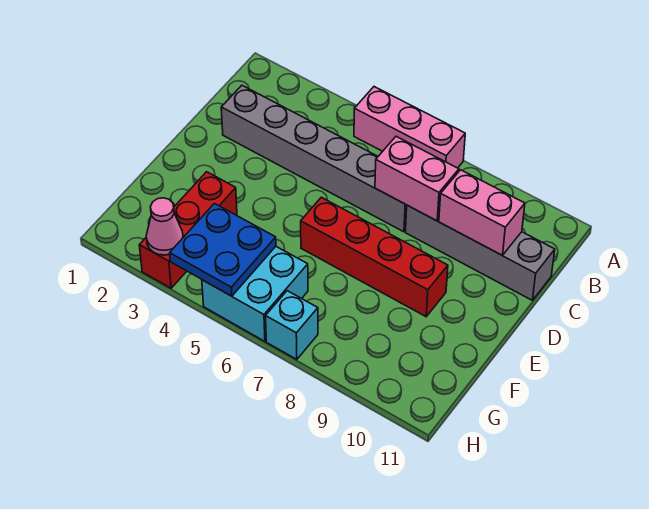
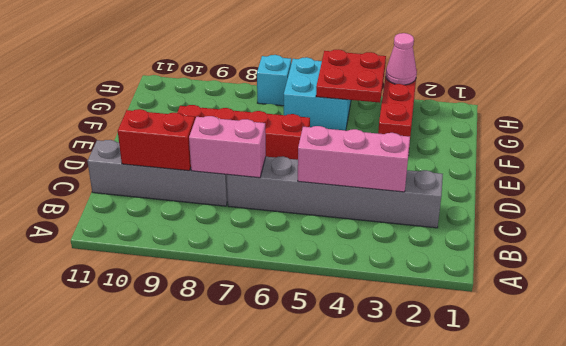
pink brick A5:A7 level 1 -> pink brick C3:C5 level 2
pink brick C9:C10 level 2 -> red brick C9:C10 level 2
blue plate G4:H5 level 2 -> red plate G4:H5 level 2

